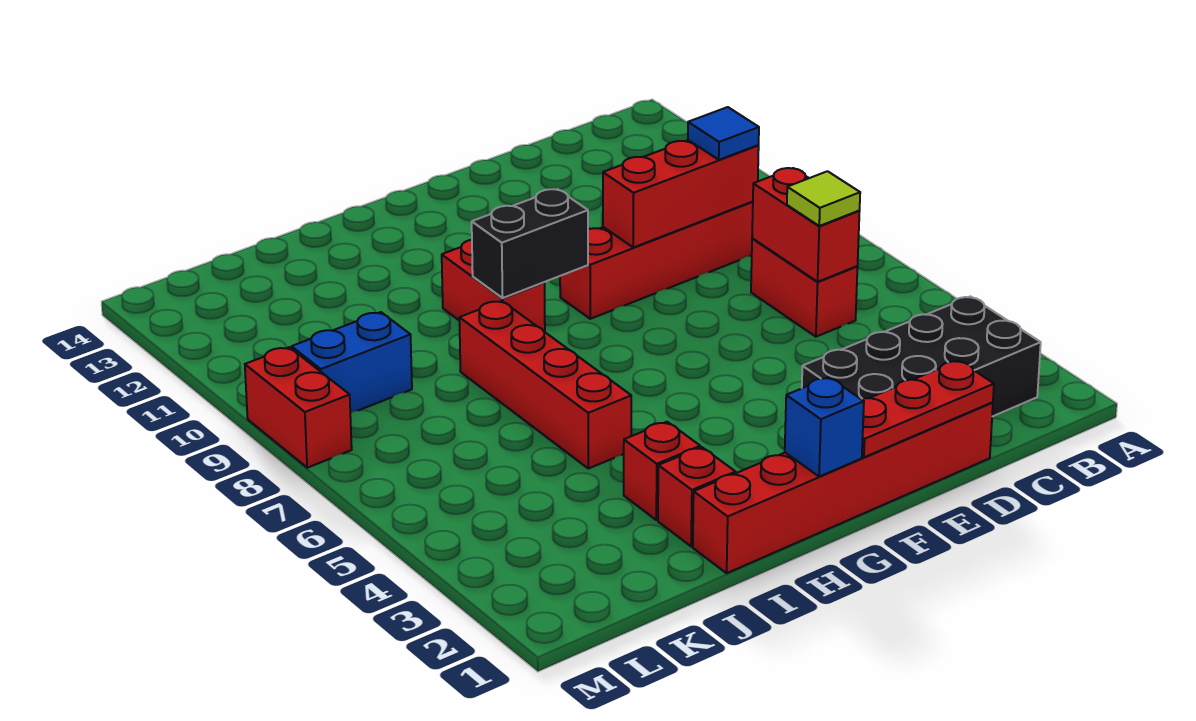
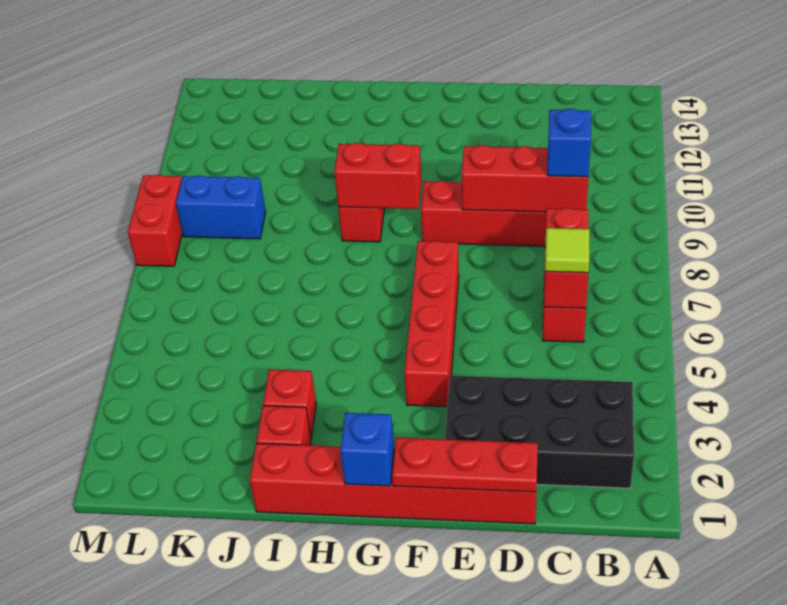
blue tile C9 level 3 -> blue brick C9 level 3
black brick G9:H9 level 2 -> red brick G9:H9 level 2
red brick I5:I8 level 1 -> red brick F4:F7 level 1

